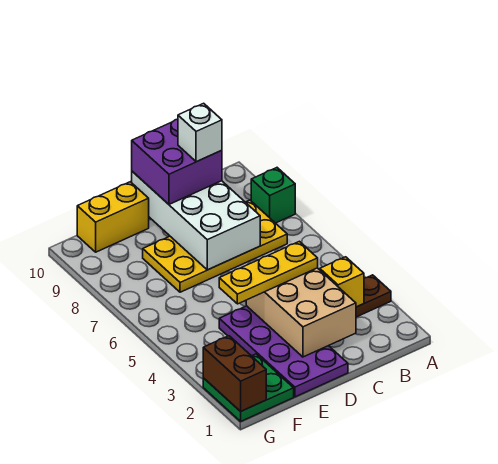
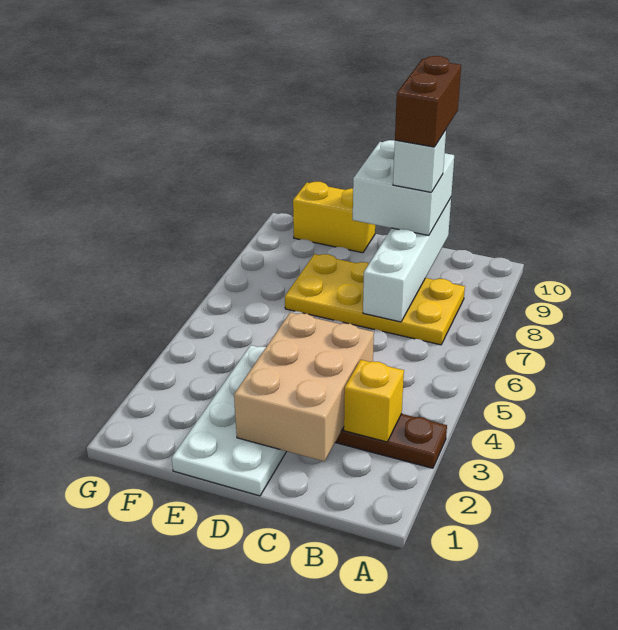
green brick A8 level 1 -> none
yellow plate C4:E4 level 3 -> none
white brick C7:D10 level 2 -> white brick C7:C10 level 2
purple brick C9:D10 level 3 -> white brick C9:D10 level 3
purple plate D1:E4 level 1 -> white plate D1:E4 level 1
green plate F1:G2 level 1 -> none
brown brick G1:G2 level 2 -> brown brick C9:C10 level 5

